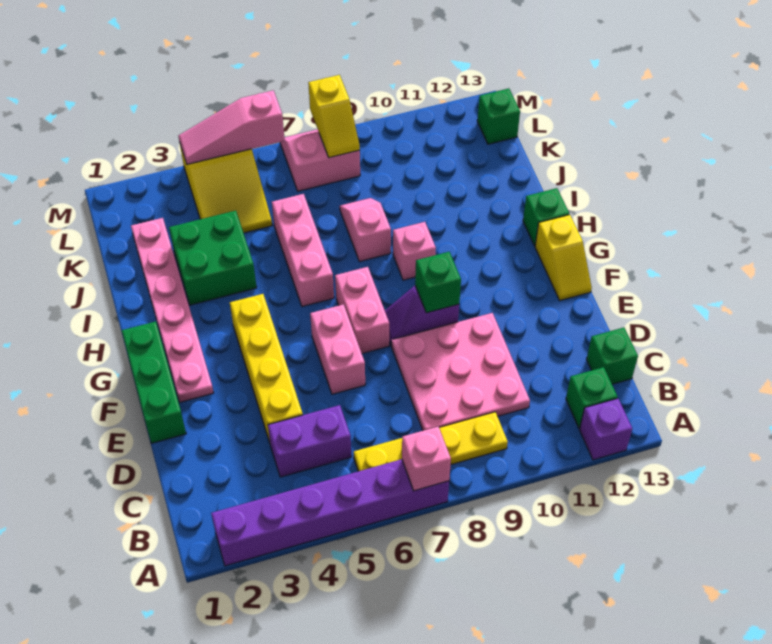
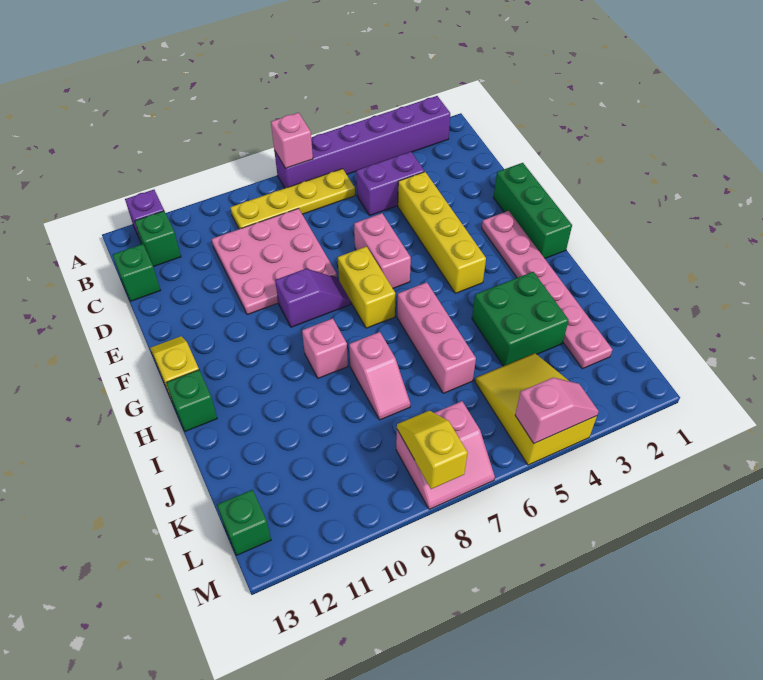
pink brick F7:G7 level 1 -> yellow brick F7:G7 level 1
green brick F9 level 2 -> none
pink slope M4:M6 level 2 top 6 -> pink slope M4:M5 level 2 top 5

